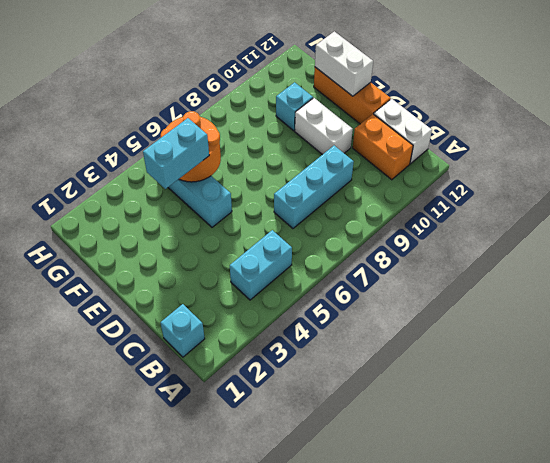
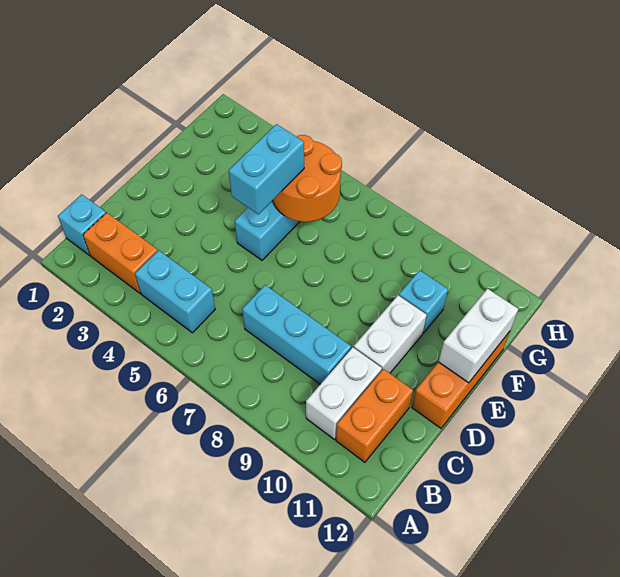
none -> orange brick B2:B3 level 1
white brick B12:C12 level 1 -> white brick B10:C10 level 1
cyan brick F4:F5 level 3 -> cyan brick E5:F5 level 3

